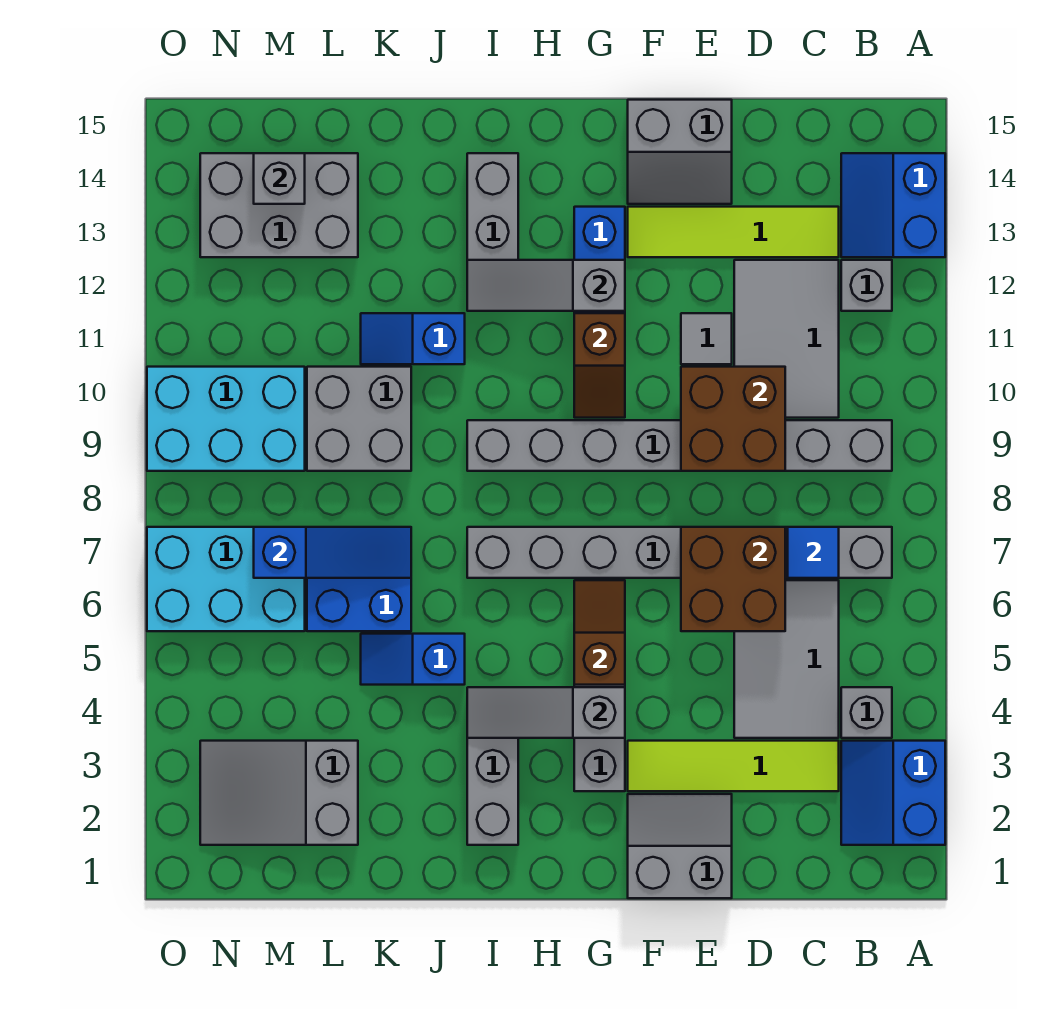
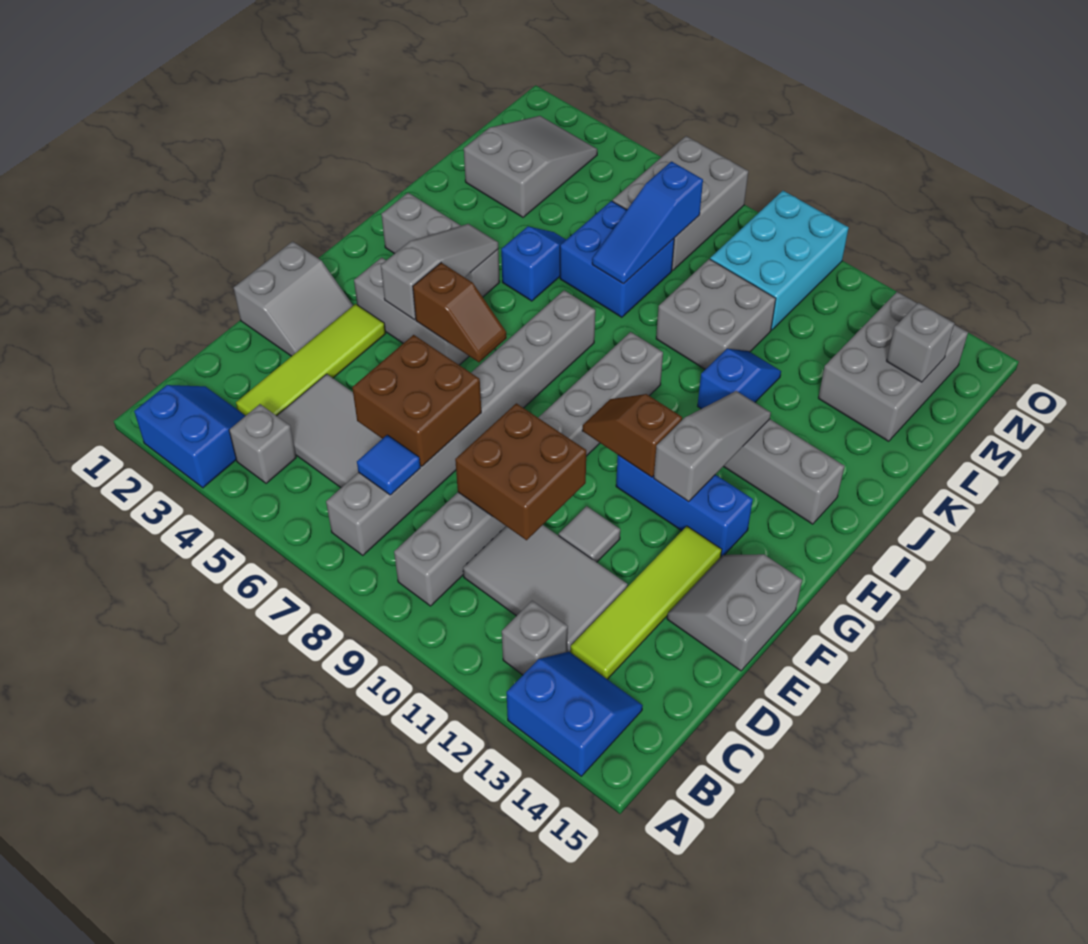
cyan brick M6:O7 level 1 -> grey brick M6:O7 level 1

